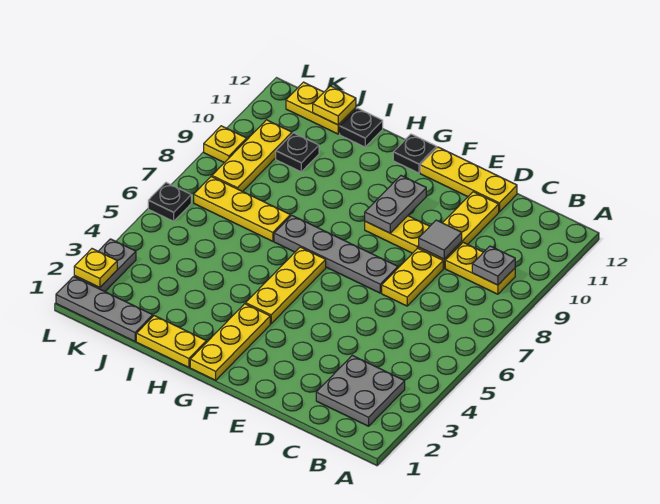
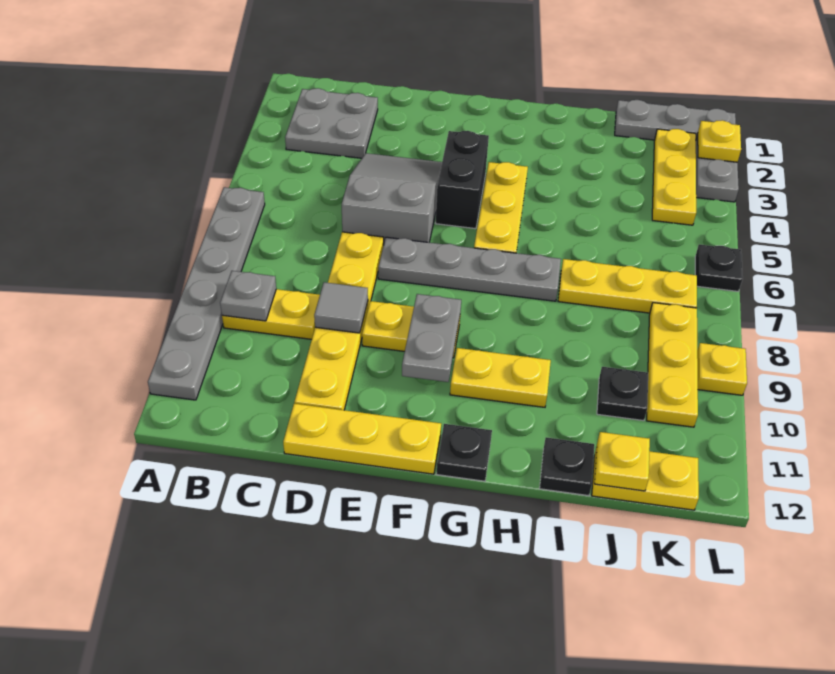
none -> grey plate A6:A11 level 1
none -> grey slope D4:E6 level 1 top 6
none -> black brick F4:F5 level 1
yellow plate G1:G3 level 1 -> yellow plate K2:K4 level 1
yellow plate H1:I1 level 1 -> yellow plate G10:H10 level 1

